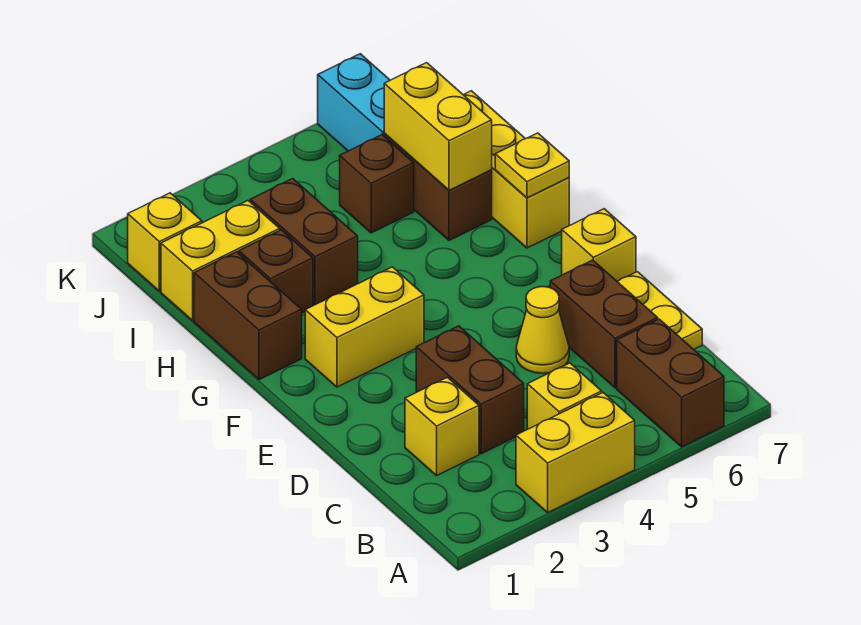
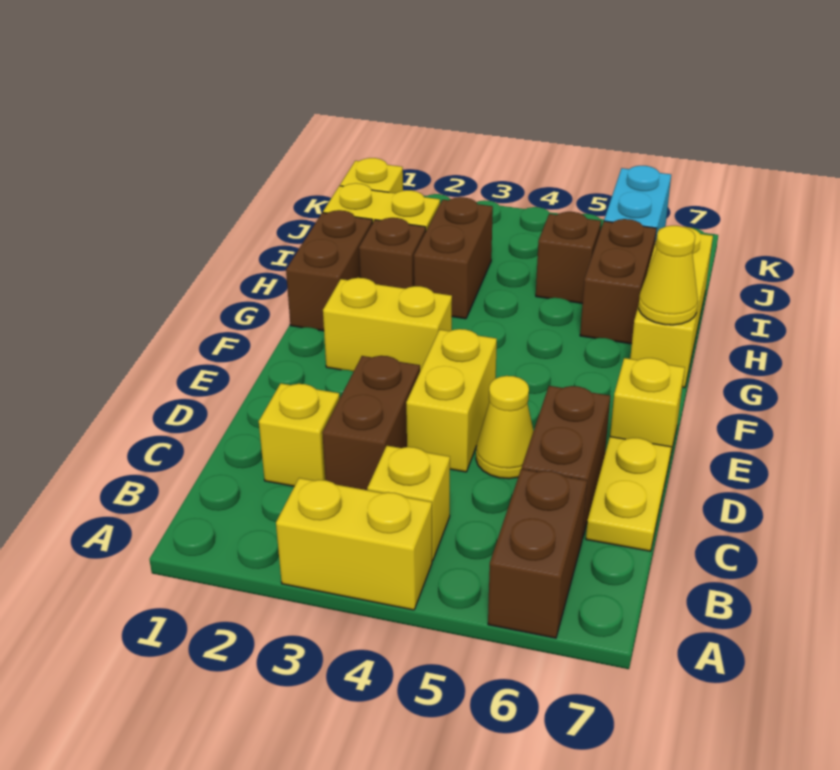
yellow plate G7 level 2 -> yellow cone G7 level 2
yellow brick H6:I6 level 2 -> yellow brick D4:E4 level 1

